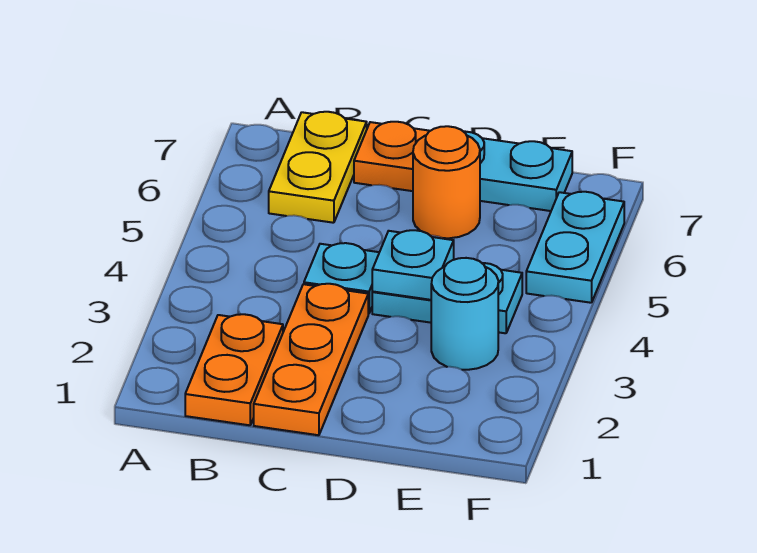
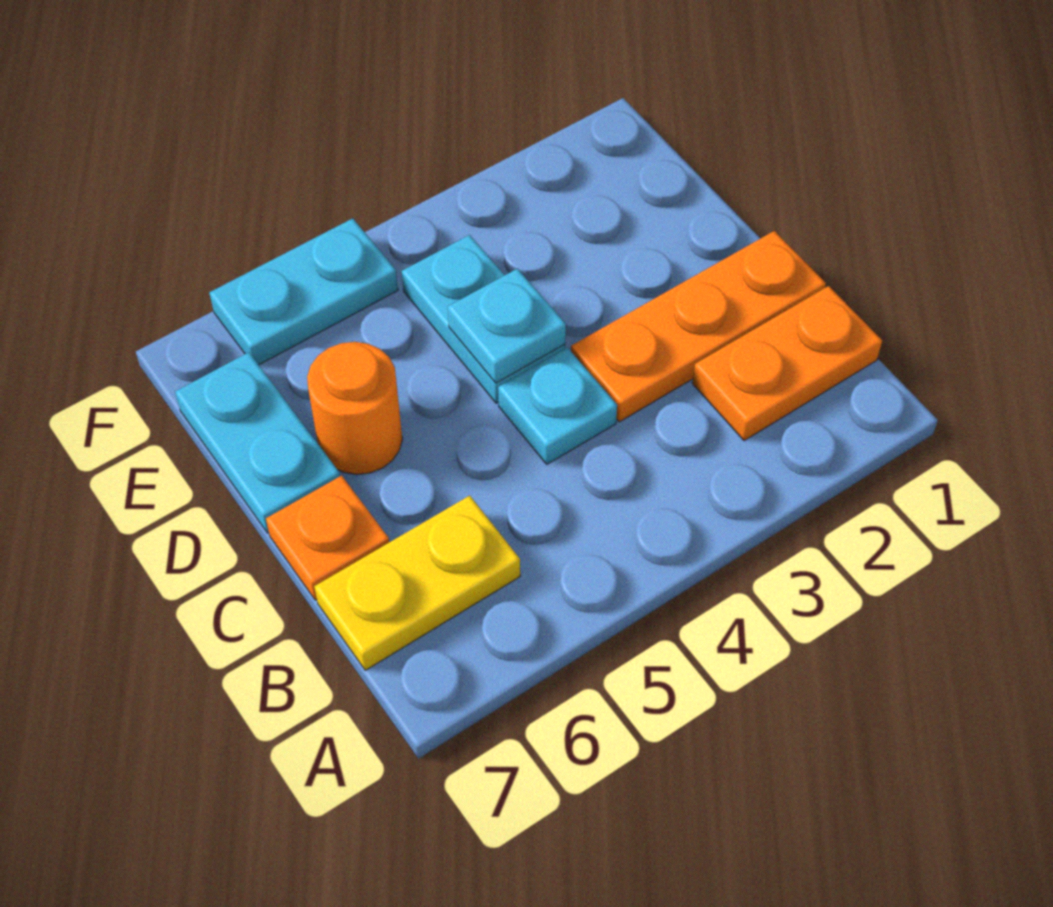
cyan round brick E3 level 1 -> none

